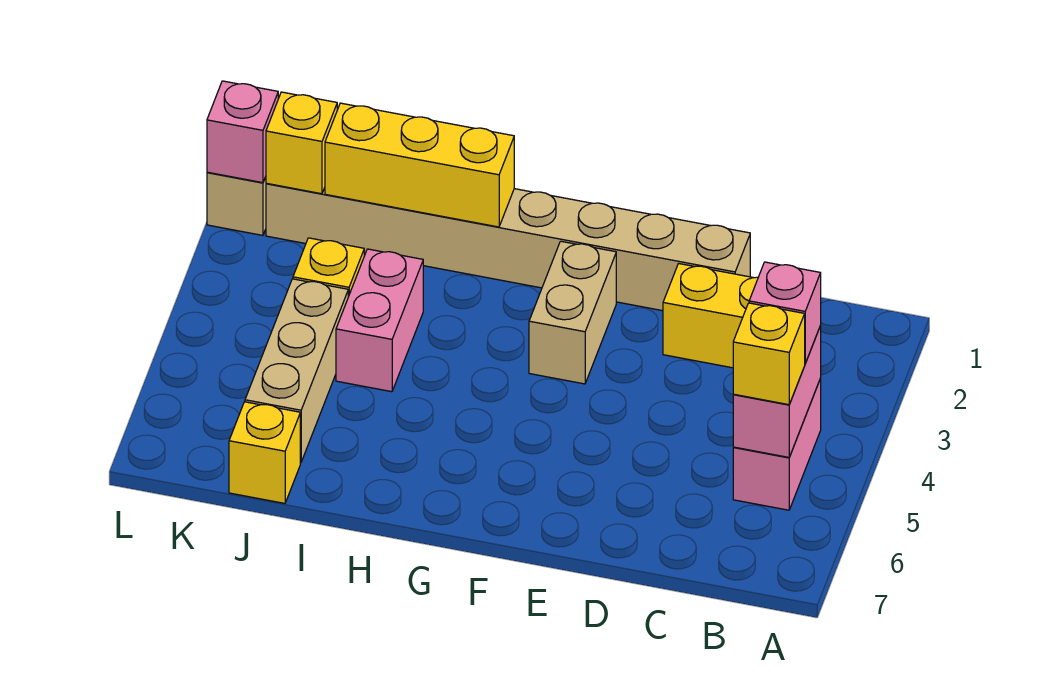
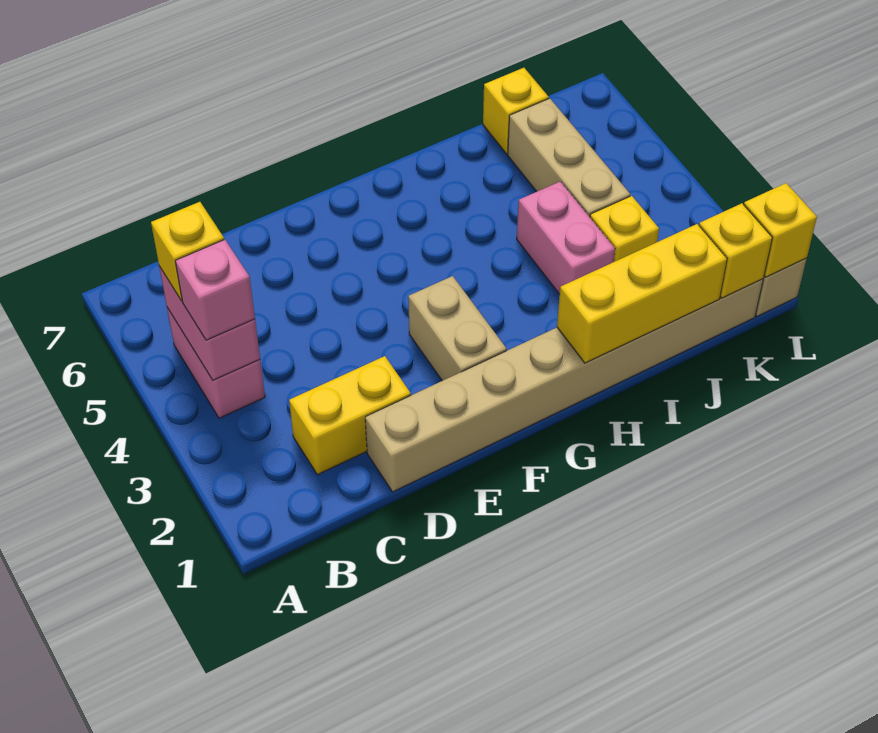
pink brick L1 level 2 -> yellow brick L1 level 2

